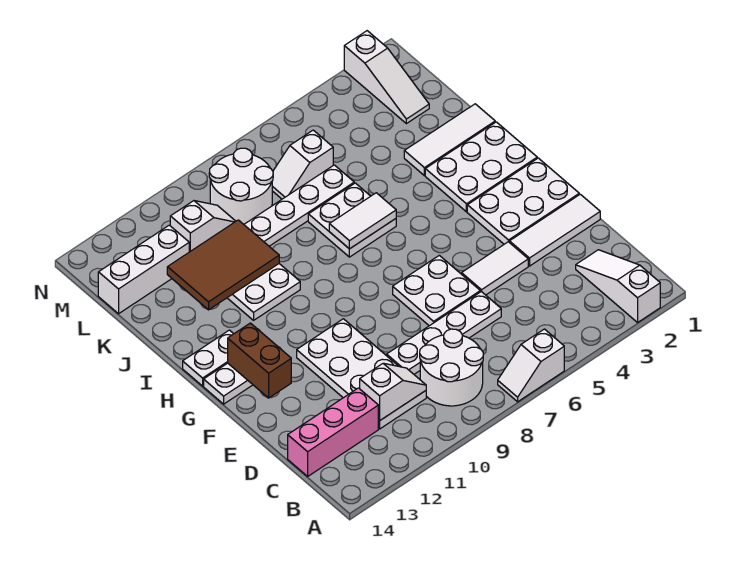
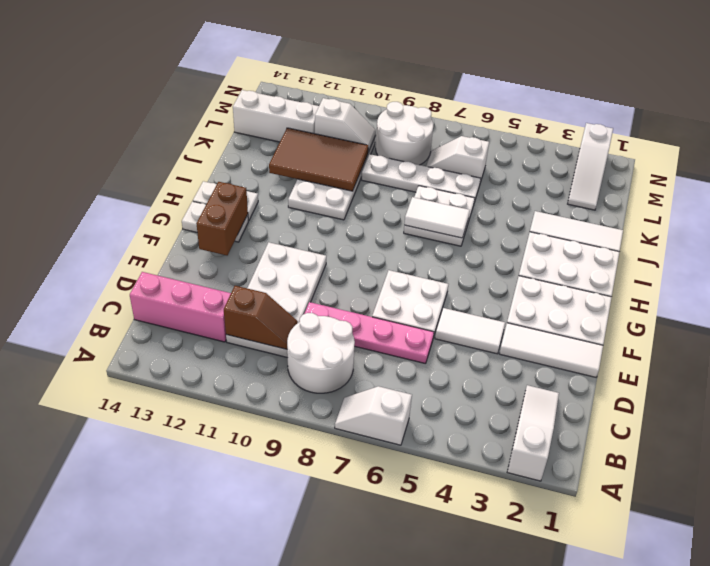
white slope C10:C11 level 2 top 11 -> brown slope C10:C11 level 2 top 11
white plate D6:D9 level 1 -> pink plate D6:D9 level 1

